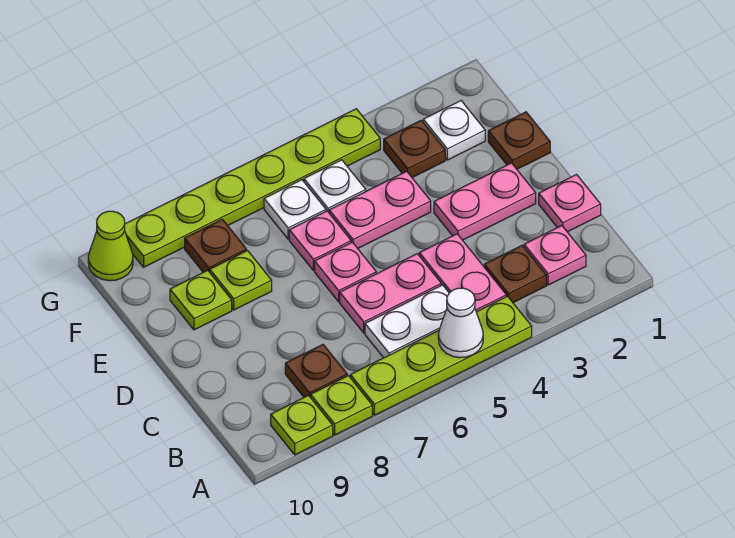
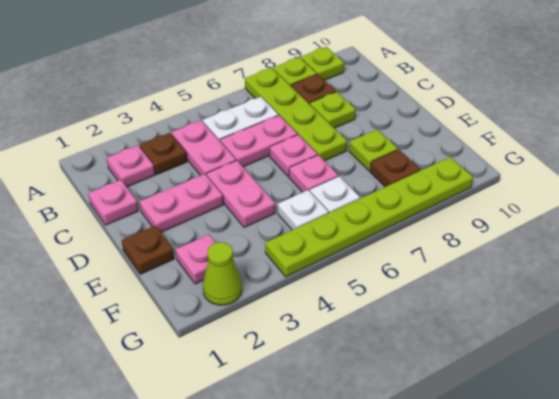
lime plate A4:A7 level 1 -> lime plate A7:D7 level 1
white cone A5 level 2 -> none
pink plate E4:E5 level 1 -> pink plate D4:E4 level 1
lime plate E9 level 1 -> lime plate C8 level 1
white plate F2 level 1 -> pink plate F2 level 1
brown plate F3 level 1 -> none
lime cone G10 level 1 -> lime cone G2 level 1

